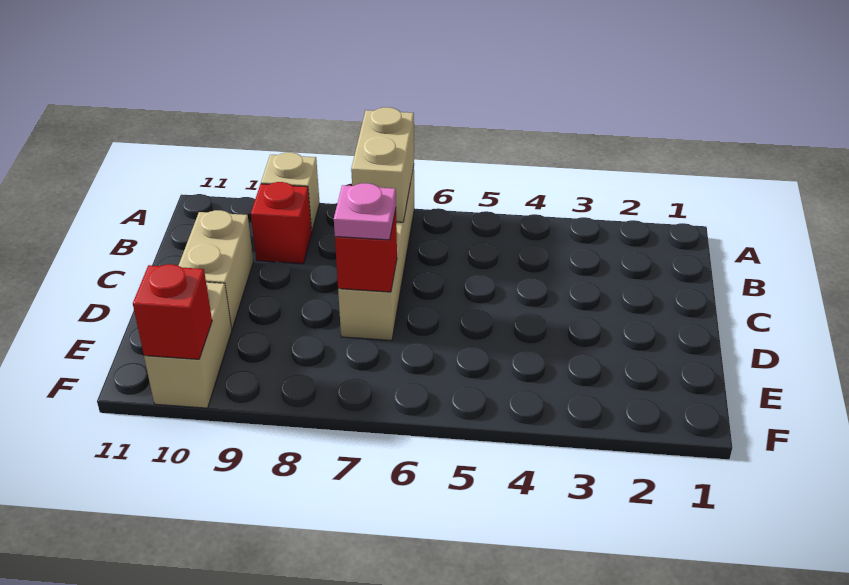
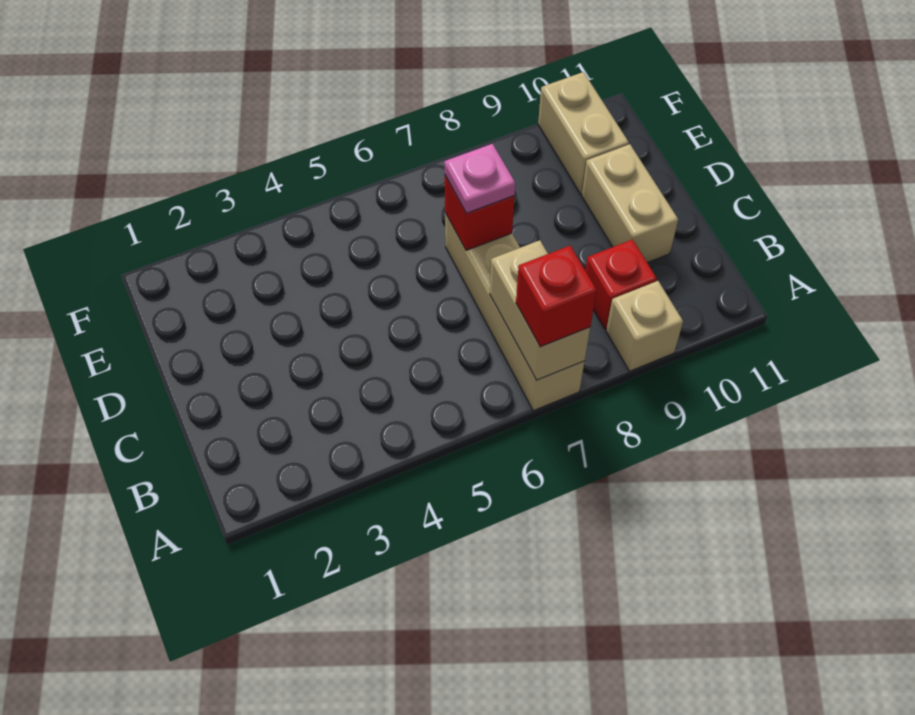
red brick F10 level 2 -> red brick A7 level 3

